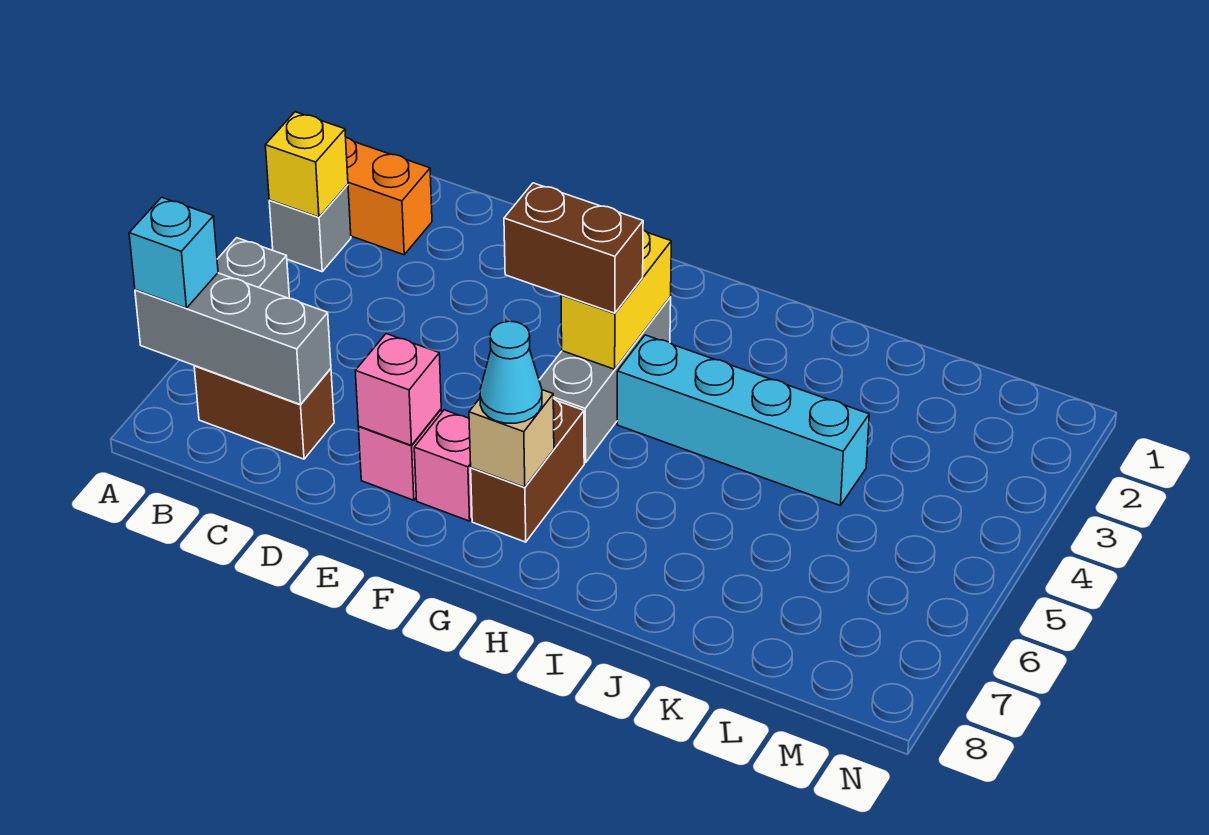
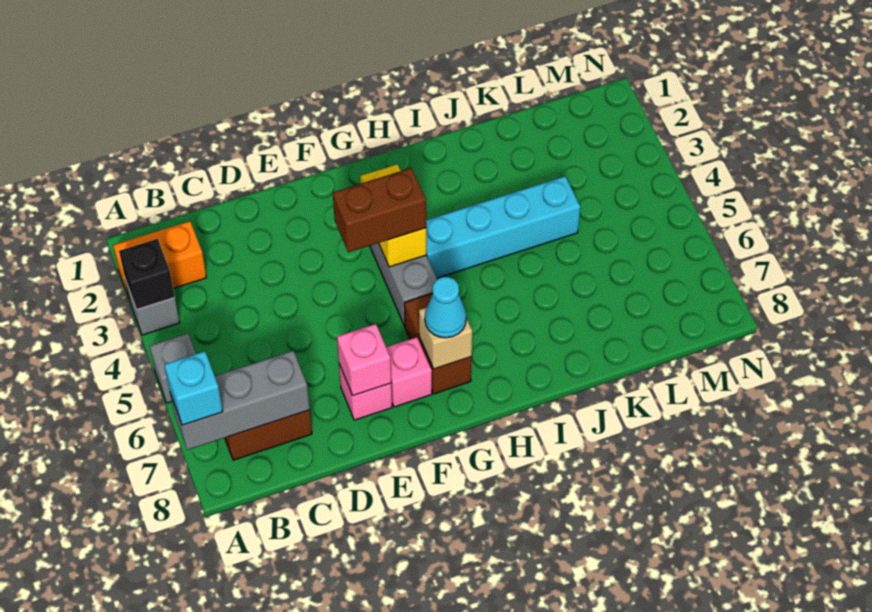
yellow brick A3 level 2 -> black brick A3 level 2

